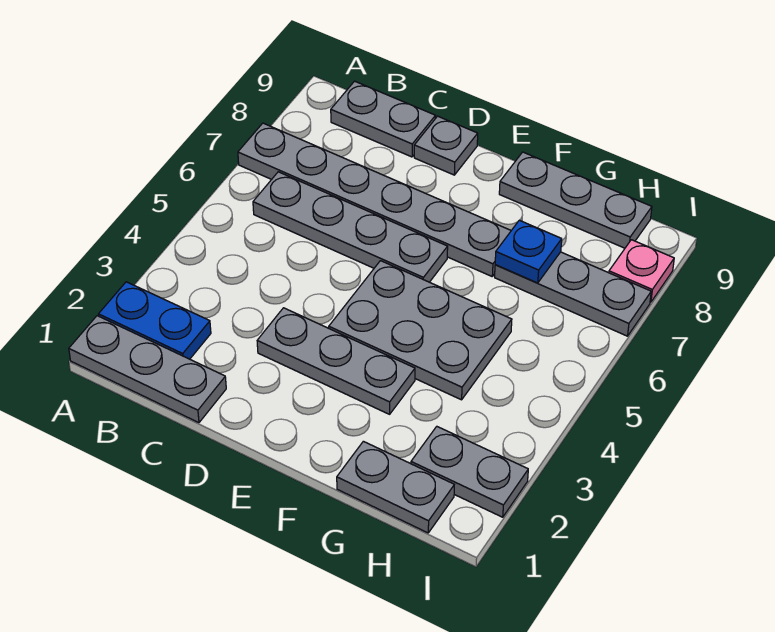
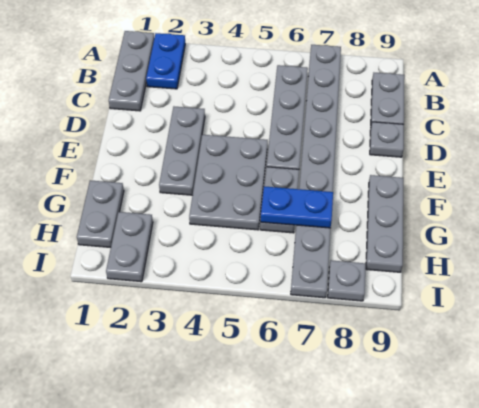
none -> grey plate F6:G6 level 1
blue plate G7 level 2 -> blue plate G6:G7 level 2
pink plate I8 level 1 -> grey plate I8 level 1

